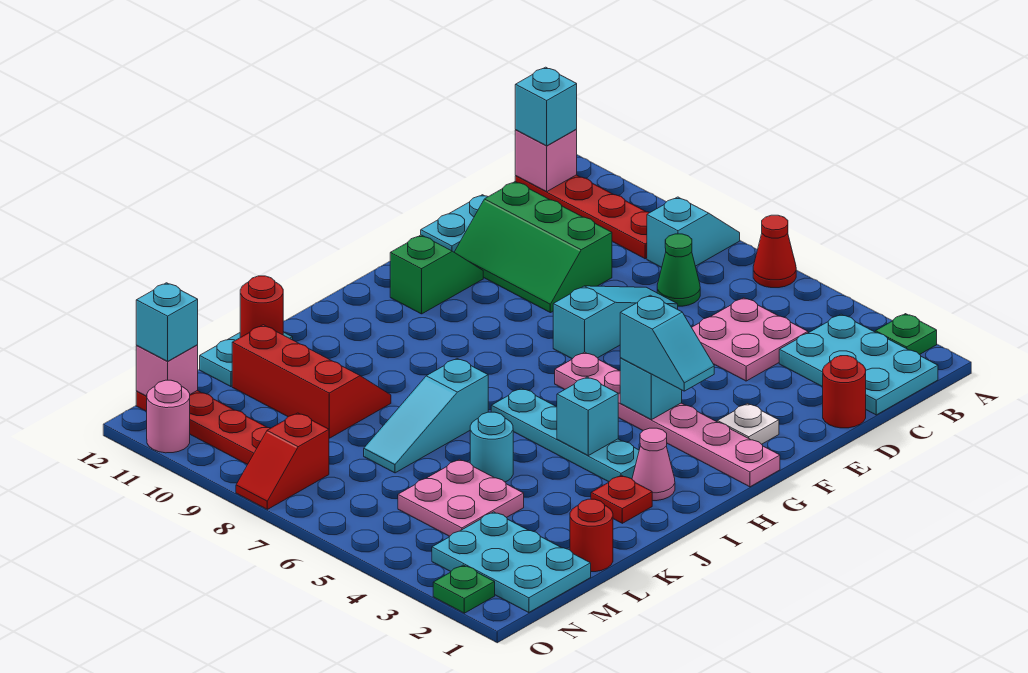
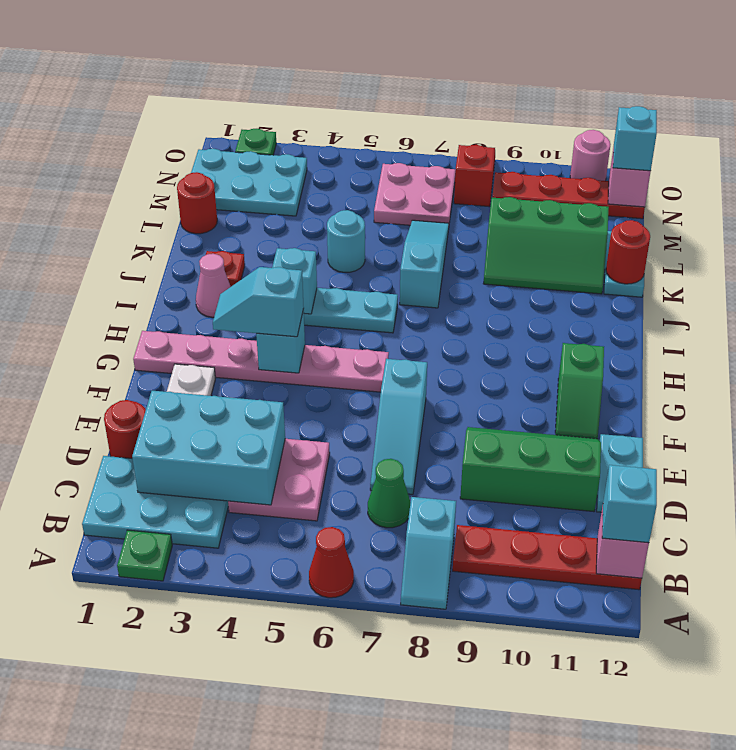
none -> cyan brick C2:D4 level 2
red slope K9:L11 level 1 top L -> green slope K9:L11 level 1 top L
pink plate L4:M5 level 1 -> pink plate M6:N7 level 1

